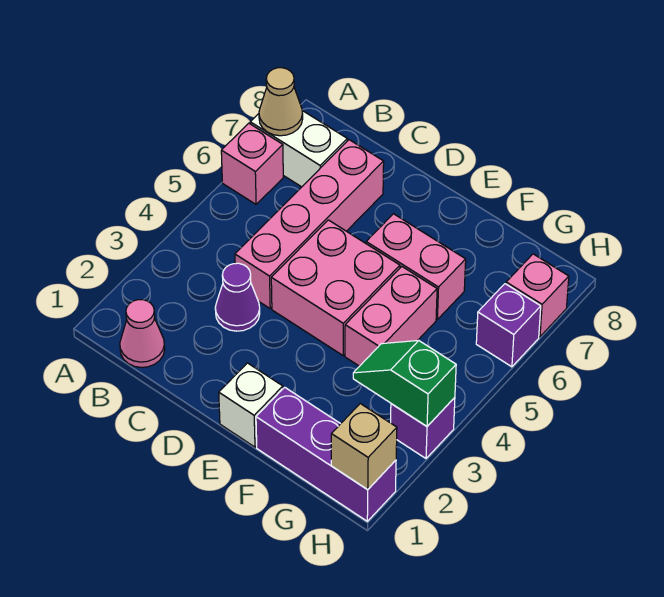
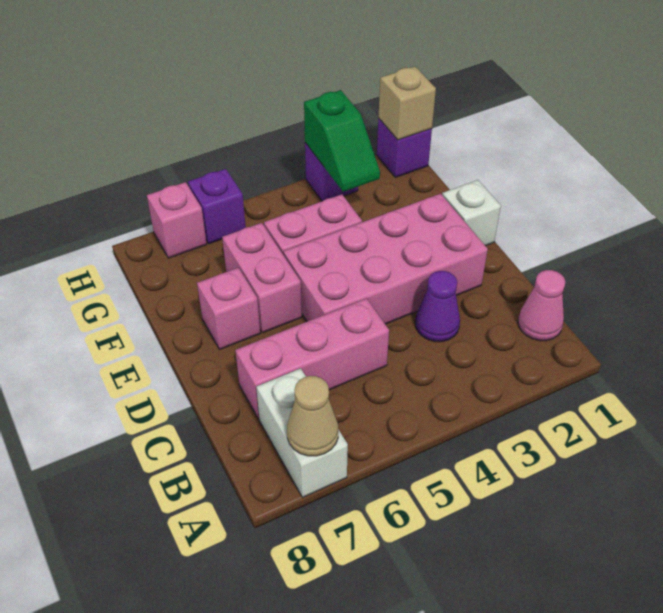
pink brick A6 level 1 -> pink brick E7 level 1
pink brick C4:C7 level 1 -> pink brick C5:C7 level 1
pink brick D4:E5 level 1 -> pink brick D2:E5 level 1
purple brick F1:H1 level 1 -> purple brick H1 level 1

